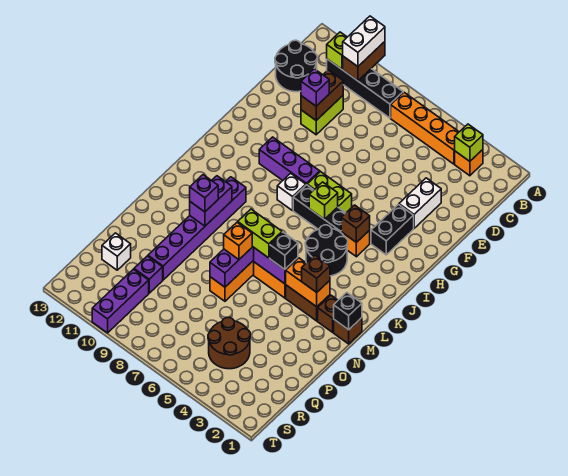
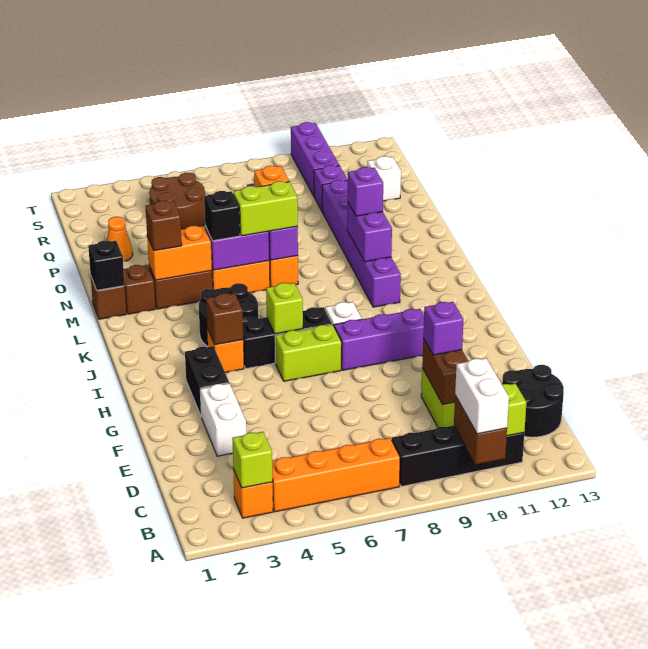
none -> orange cone P2 level 1

